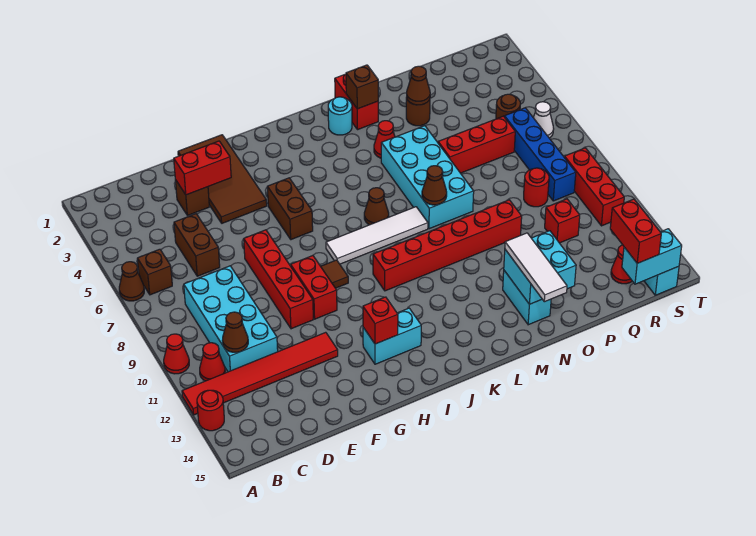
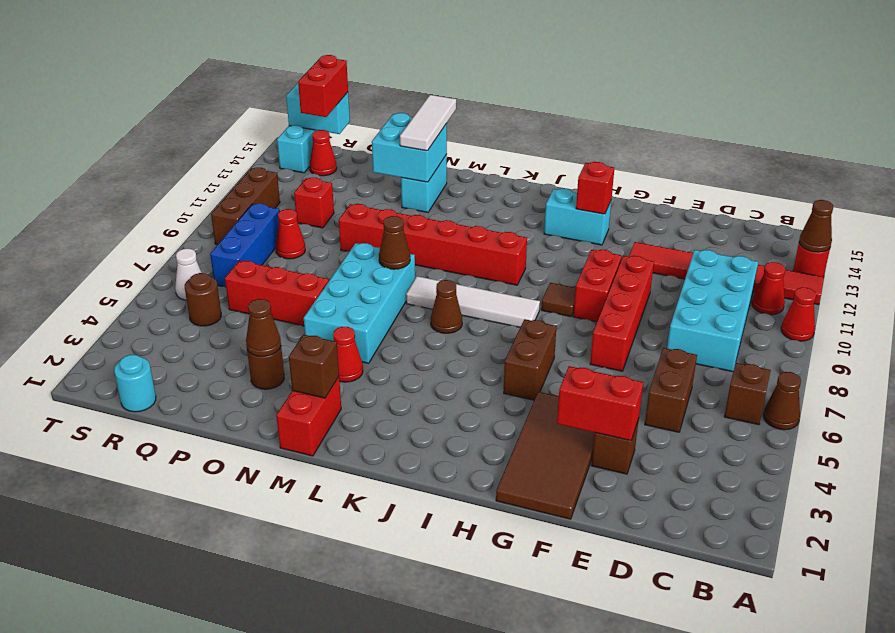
brown cone C11 level 2 -> brown cone A13 level 2
cyan round brick L2 level 1 -> cyan round brick R1 level 1
red round brick Q9 level 1 -> red cone Q9 level 1
blue brick R6:R9 level 1 -> blue brick R7:R9 level 1
red brick S9:S11 level 1 -> brown brick S9:S11 level 1

